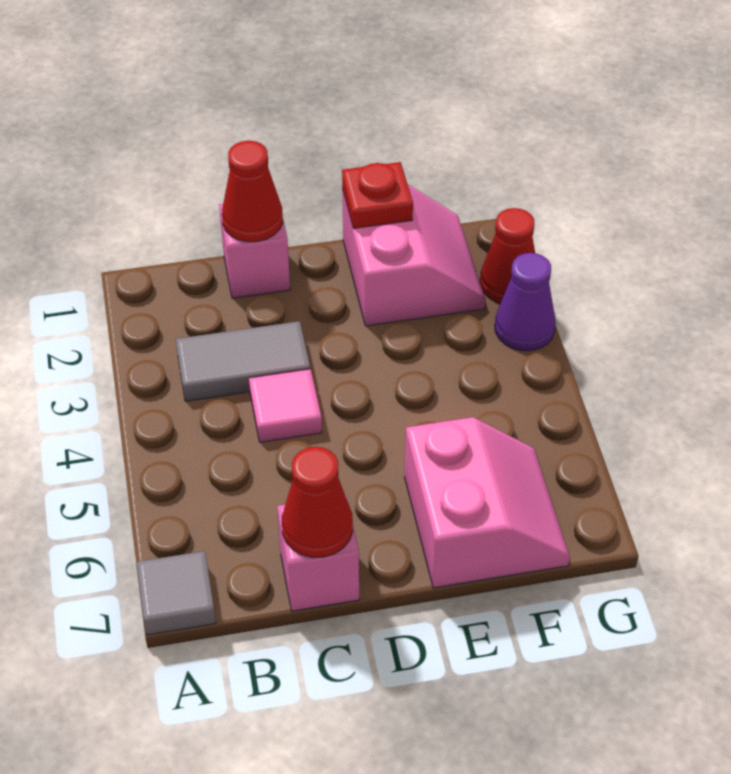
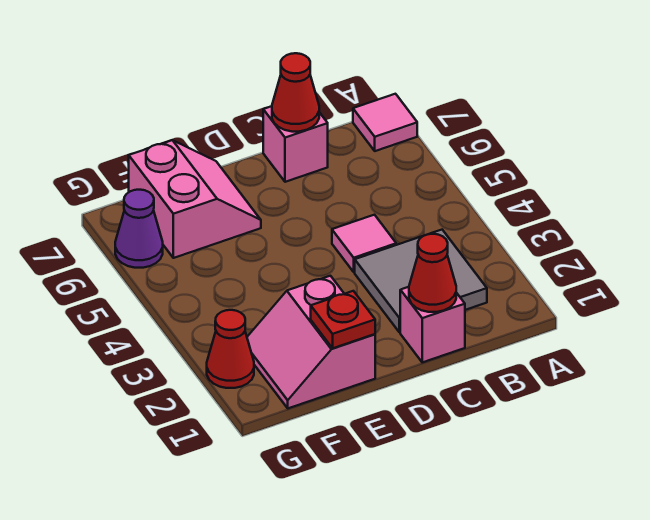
grey tile A7 level 1 -> pink tile A7 level 1
grey tile B3:C3 level 1 -> grey tile B2:C3 level 1
pink slope E6:F7 level 1 top E -> pink slope E6:F7 level 1 top F
purple cone G3 level 1 -> purple cone G6 level 1

